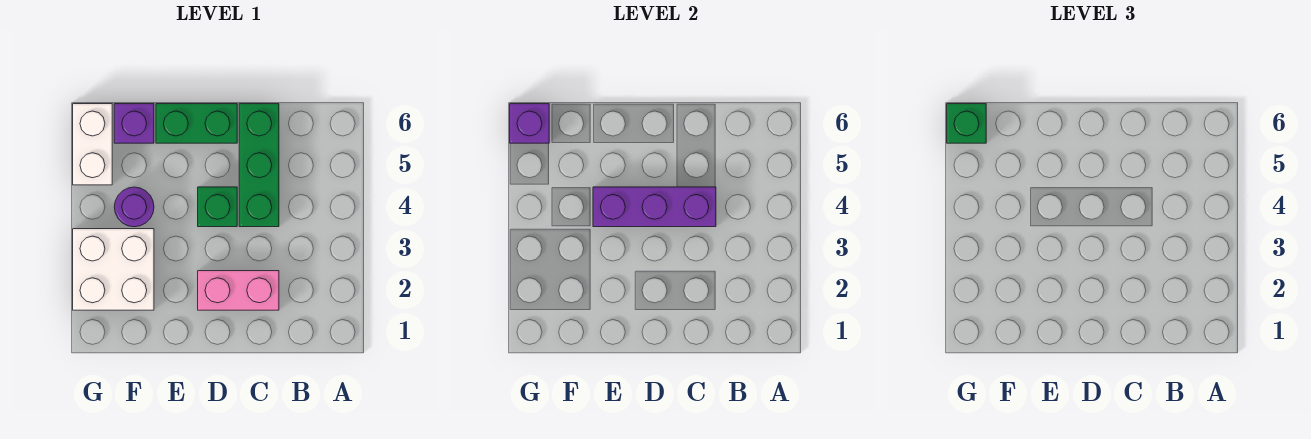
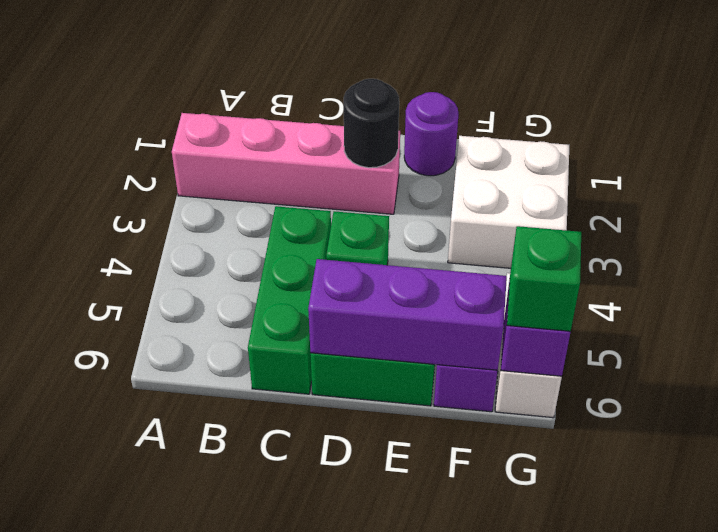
pink brick C2:D2 level 1 -> pink brick A2:D2 level 1
purple brick C4:E4 level 2 -> purple brick D6:F6 level 2
none -> black round brick D2 level 2
purple round brick F4 level 1 -> purple round brick E1 level 1

